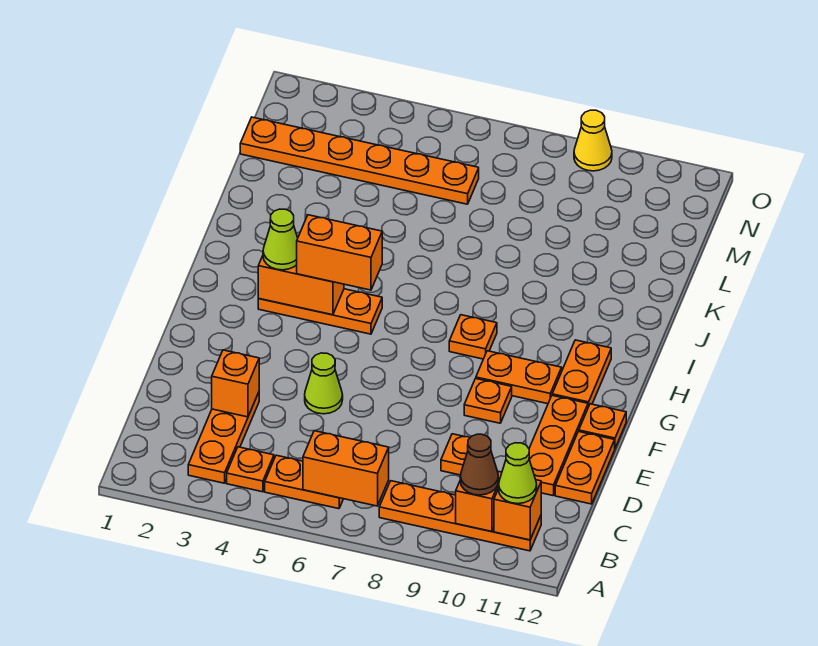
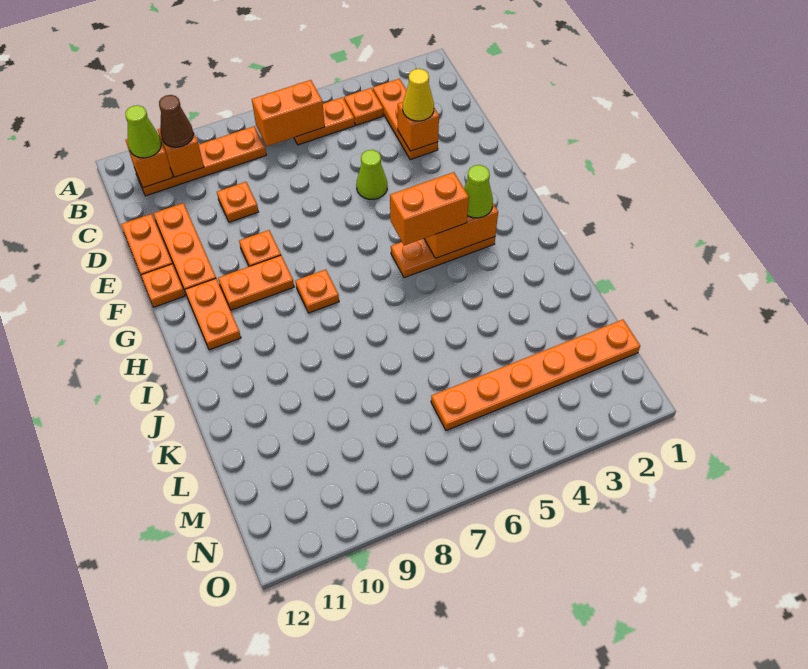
yellow cone O9 level 1 -> yellow cone D3 level 3

